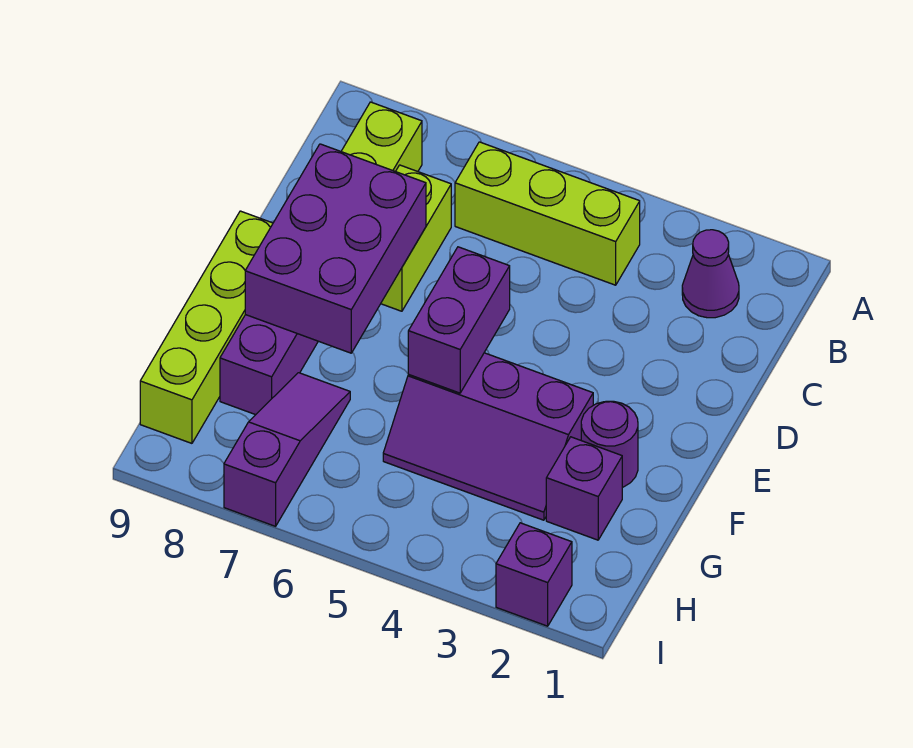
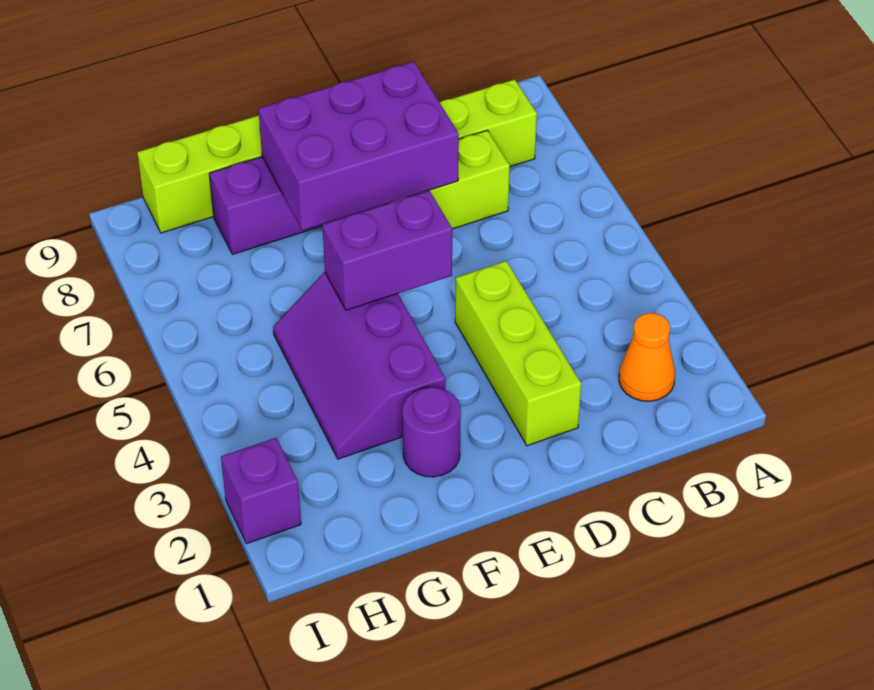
purple cone B2 level 1 -> orange cone B2 level 1
lime brick B4:B6 level 1 -> lime brick D2:D4 level 1
purple brick G2 level 1 -> none
purple slope G7:I7 level 1 top I -> none

